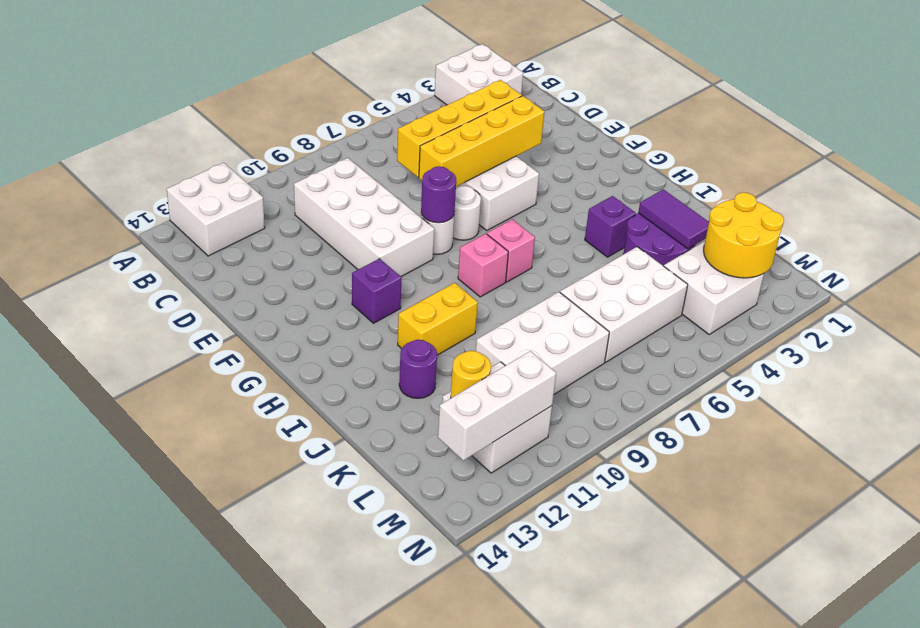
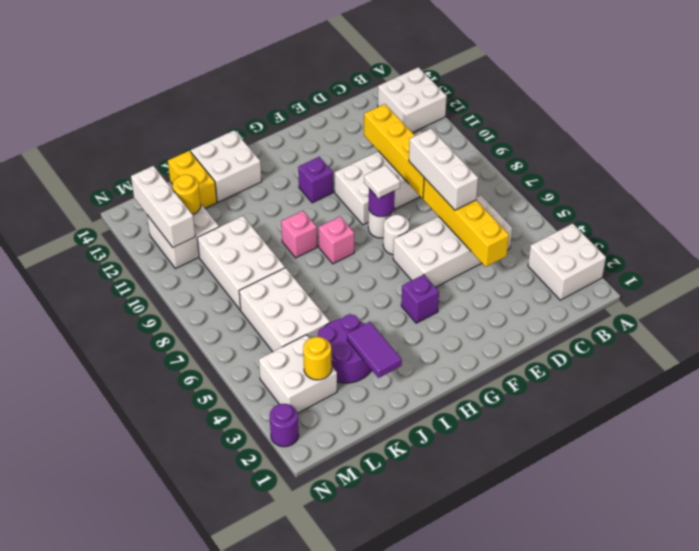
none -> white brick D6:D8 level 3
yellow brick E4:E7 level 2 -> yellow brick D8:D11 level 2
none -> white tile F8 level 3
pink brick H7 level 1 -> pink brick I9 level 1
purple brick I4 level 1 -> purple brick G4 level 1
yellow brick I10:I11 level 1 -> yellow brick K13:K14 level 1
none -> white brick I13:J14 level 1
purple tile J3:K3 level 2 -> purple tile J2:J3 level 2
purple round brick J12 level 1 -> purple round brick N2 level 1
yellow round brick L2:M3 level 2 -> yellow round brick L3 level 2

